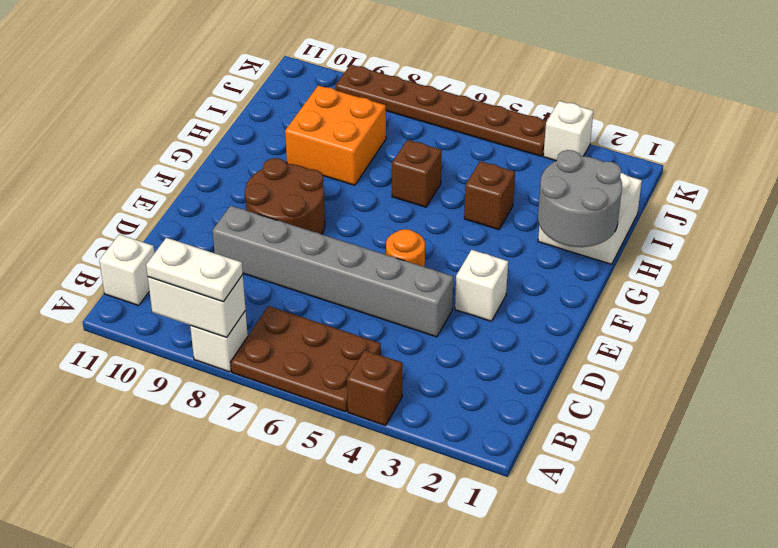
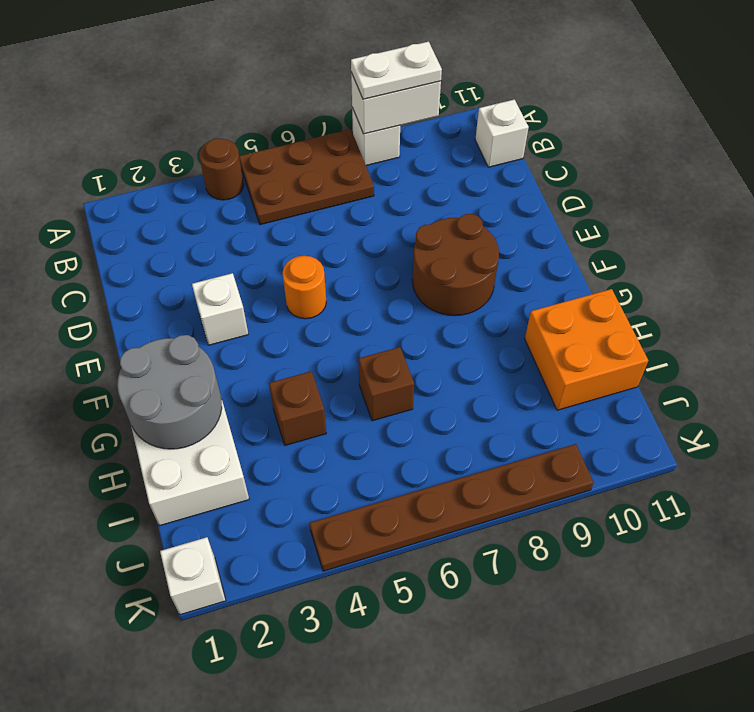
brown brick A4 level 1 -> brown round brick A4 level 1
grey brick D4:D9 level 1 -> none
orange brick H8:I9 level 1 -> orange brick H10:I11 level 1
white brick K3 level 1 -> white brick K1 level 1

